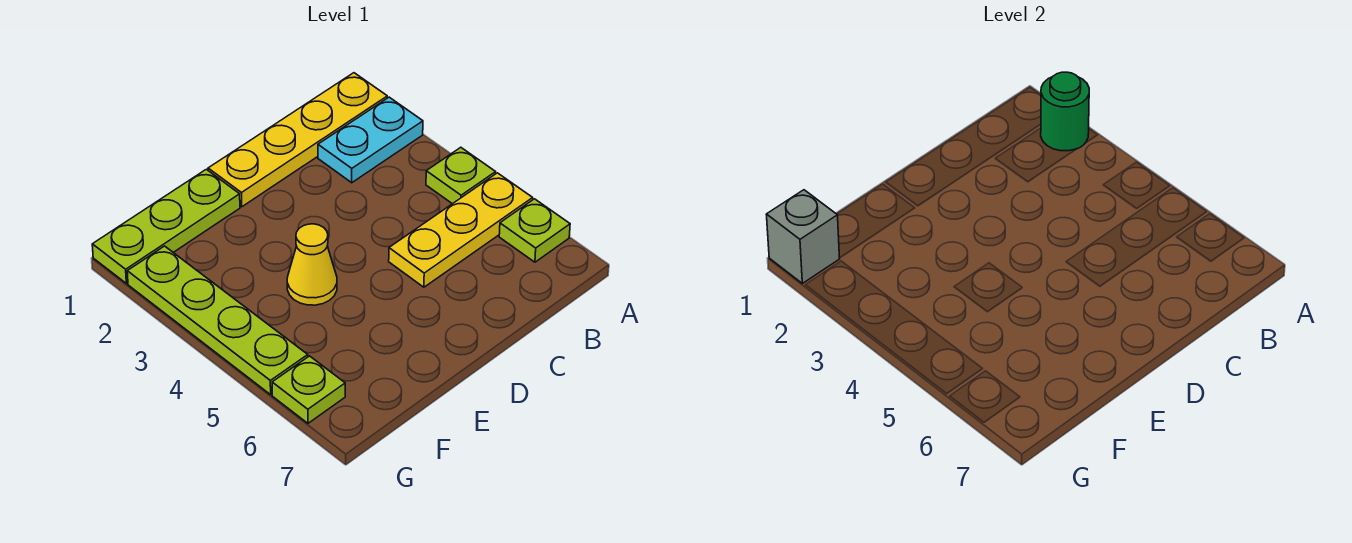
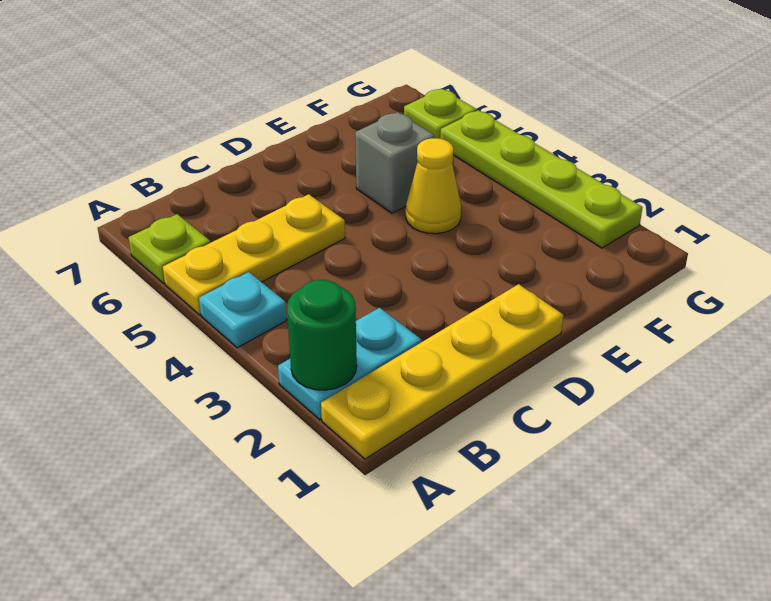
lime plate A4 level 1 -> cyan plate A4 level 1
lime plate E1:G1 level 1 -> none
grey brick G1 level 2 -> grey brick E5 level 1

